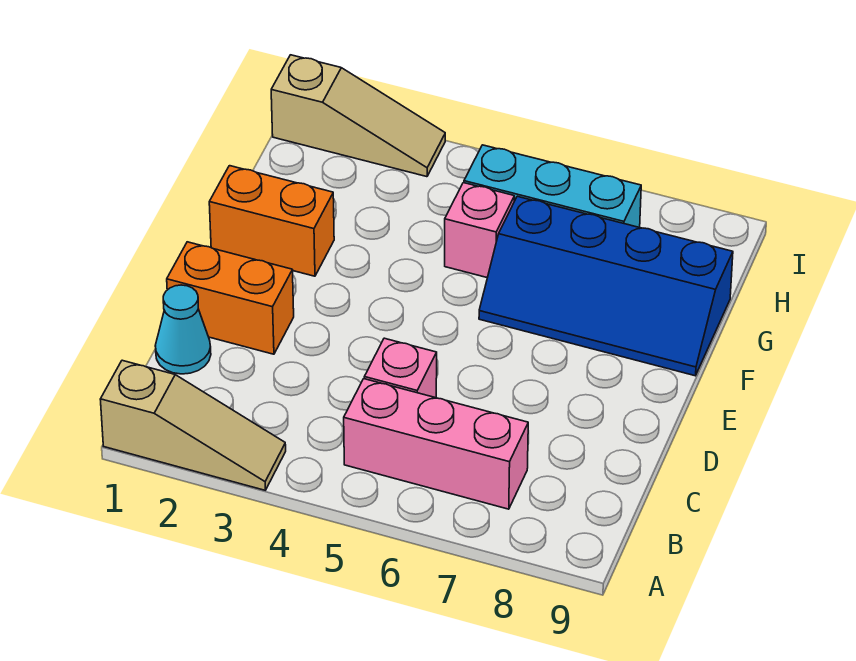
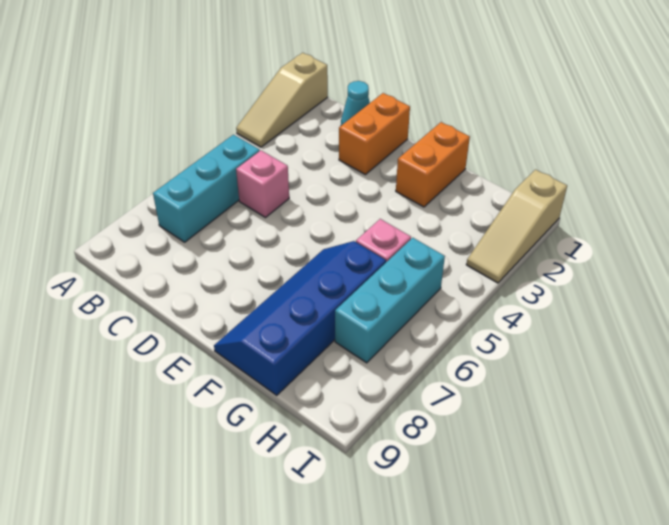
pink brick B5:B7 level 1 -> cyan brick B5:B7 level 1

